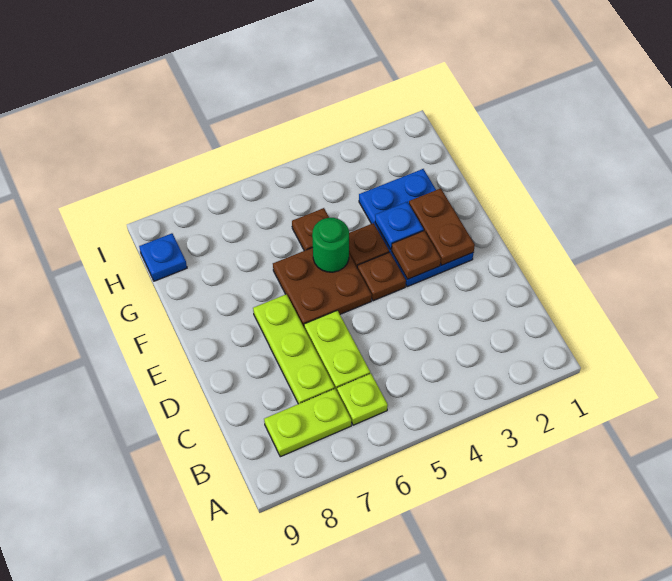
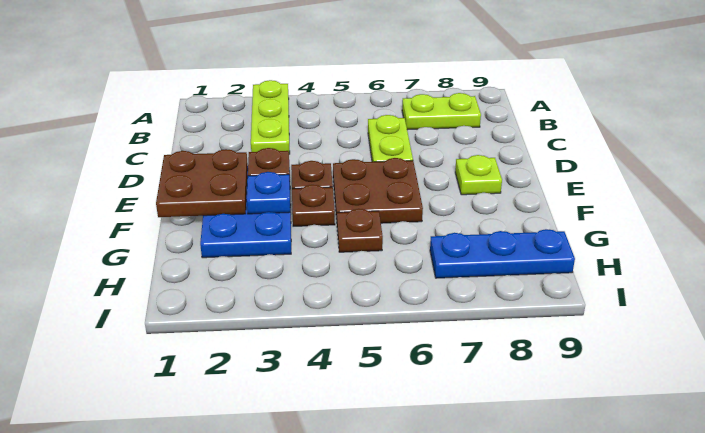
lime plate B6 level 1 -> lime plate E8 level 1
lime plate C7:E7 level 1 -> lime plate A3:C3 level 1
brown plate E2:F2 level 2 -> brown plate E1:F2 level 2
green round brick F5 level 2 -> none
blue plate H9 level 1 -> blue plate H7:H9 level 1

